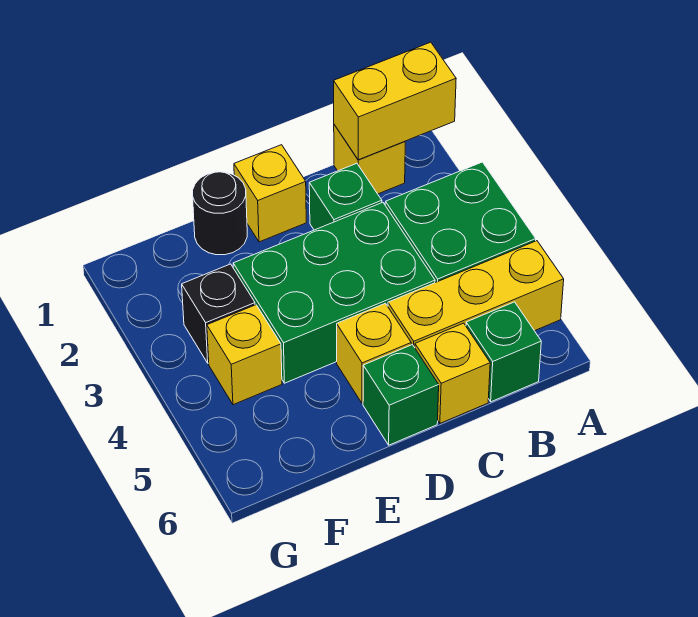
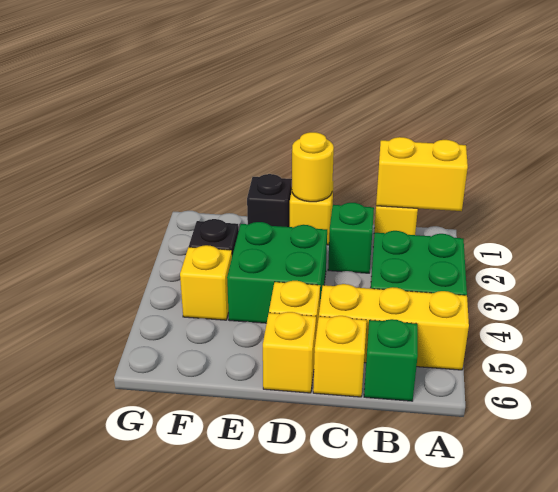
green brick C3:E4 level 1 -> green brick D3:E4 level 1
none -> yellow round brick D1 level 2
green brick D6 level 1 -> yellow brick D6 level 1
black round brick E1 level 1 -> black brick E1 level 1

